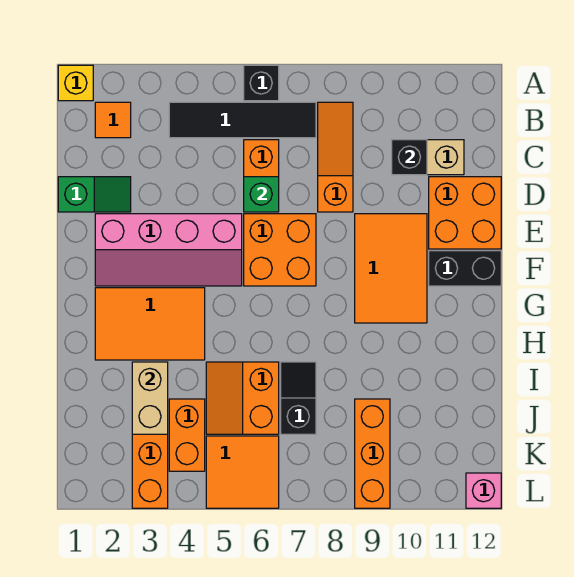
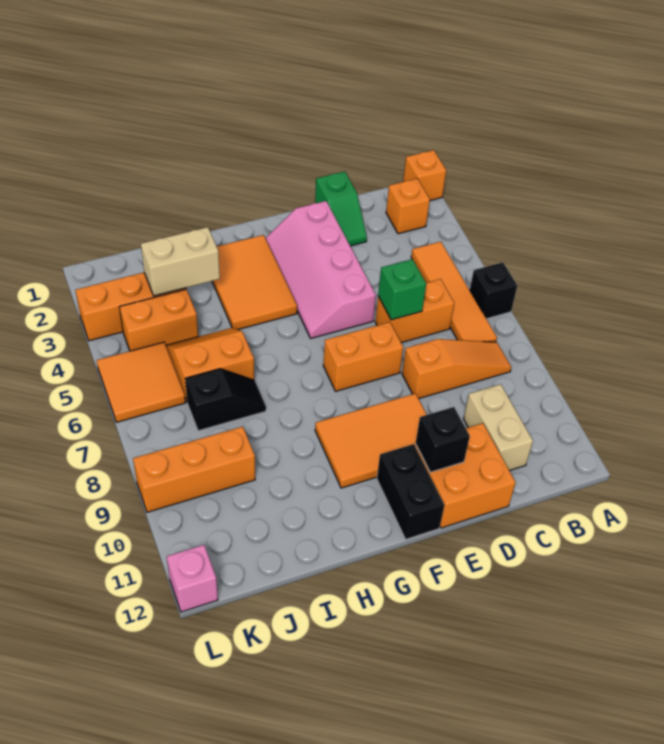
yellow brick A1 level 1 -> orange brick A1 level 1
orange tile B2 level 1 -> orange brick B2 level 1
black tile B4:B7 level 1 -> orange tile B4:B7 level 1
black brick C10 level 2 -> black brick E11 level 2
orange brick E6:F7 level 1 -> orange brick E7:F7 level 1

